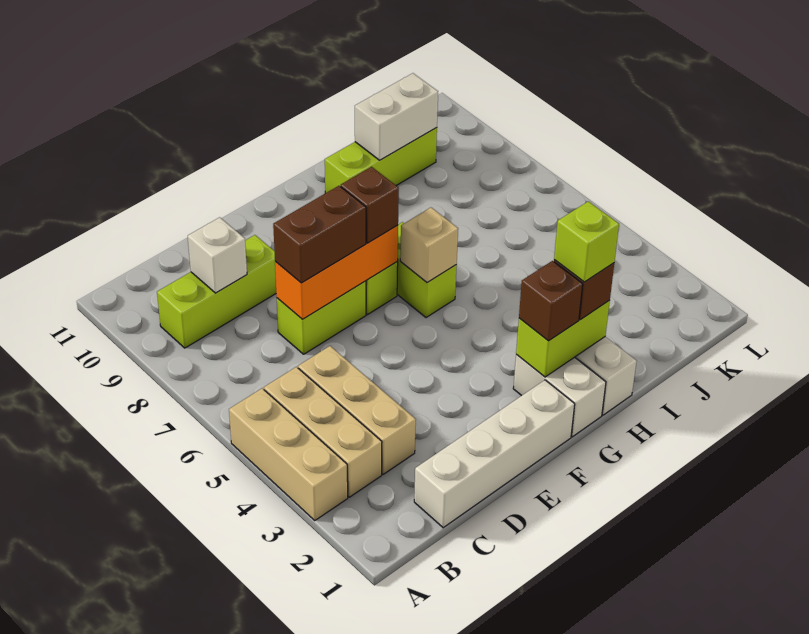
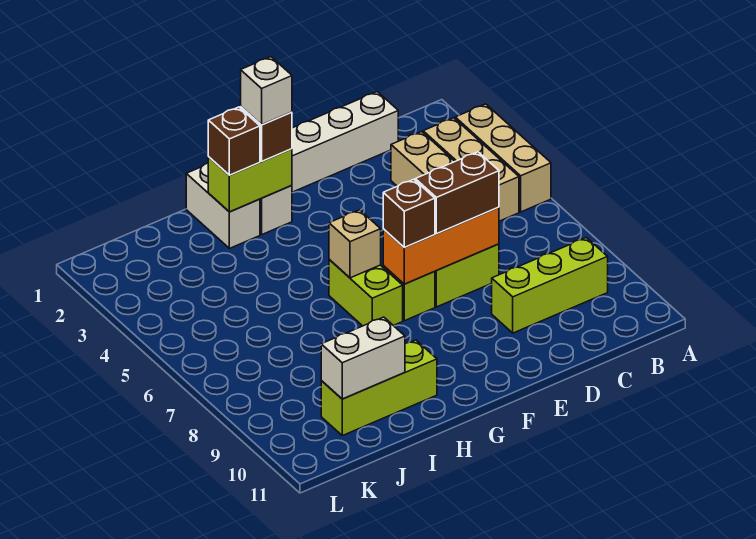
white brick C9 level 2 -> white brick G2 level 4
lime brick H2 level 4 -> none

